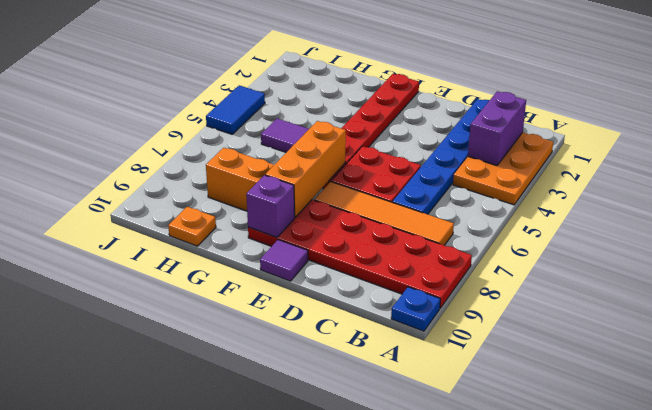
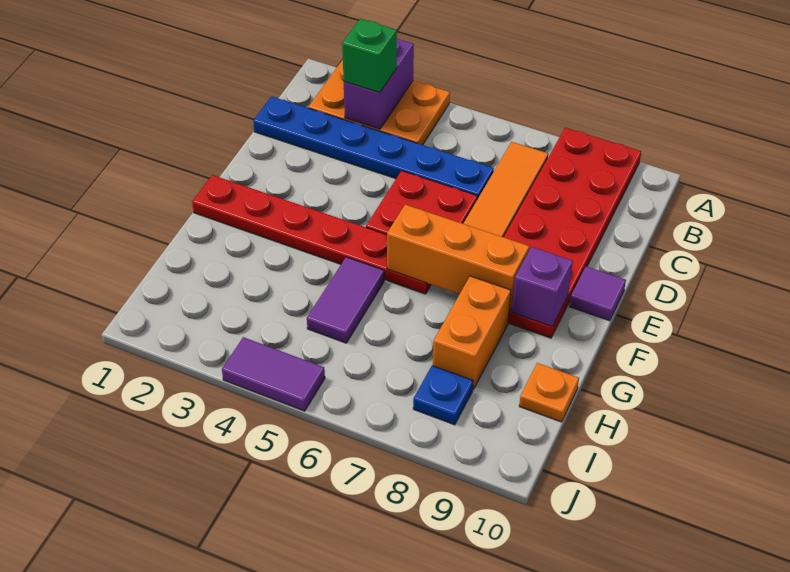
blue plate A10 level 1 -> blue plate I8 level 1
purple brick B2:B3 level 2 -> purple brick A3:B3 level 2
none -> green brick B3 level 3
blue tile J4:J5 level 1 -> purple tile J4:J5 level 1

